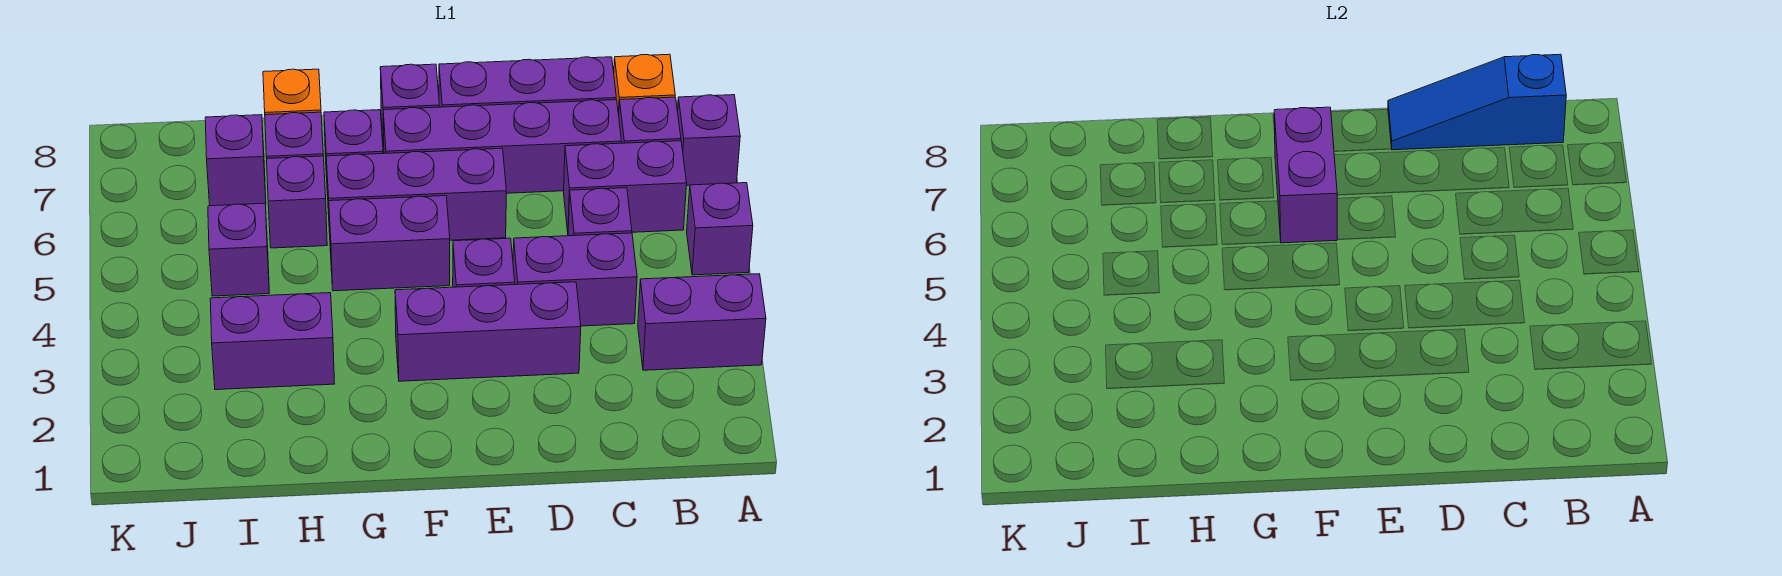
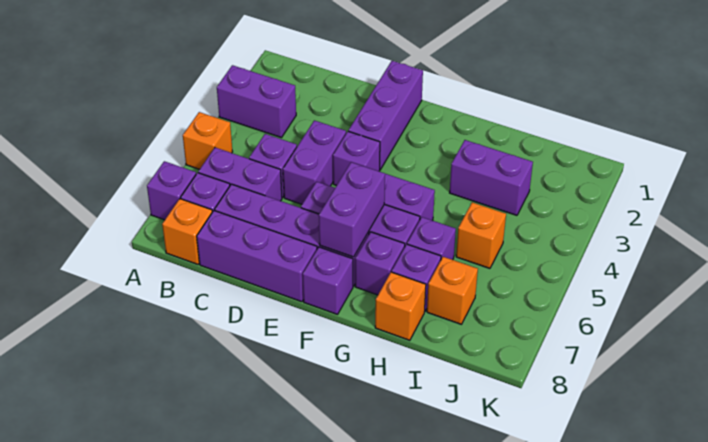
purple brick A5 level 1 -> orange brick A5 level 1
blue slope B8:D8 level 2 top B -> none
purple brick C4:D4 level 1 -> purple brick D4:D5 level 1
purple brick D3:F3 level 1 -> purple brick E1:E3 level 1
purple brick I5 level 1 -> orange brick I5 level 1
purple brick I7 level 1 -> orange brick I7 level 1

